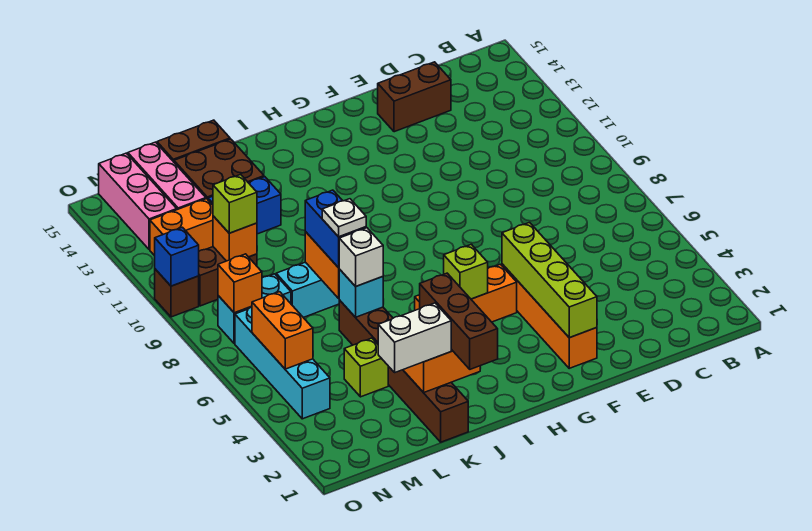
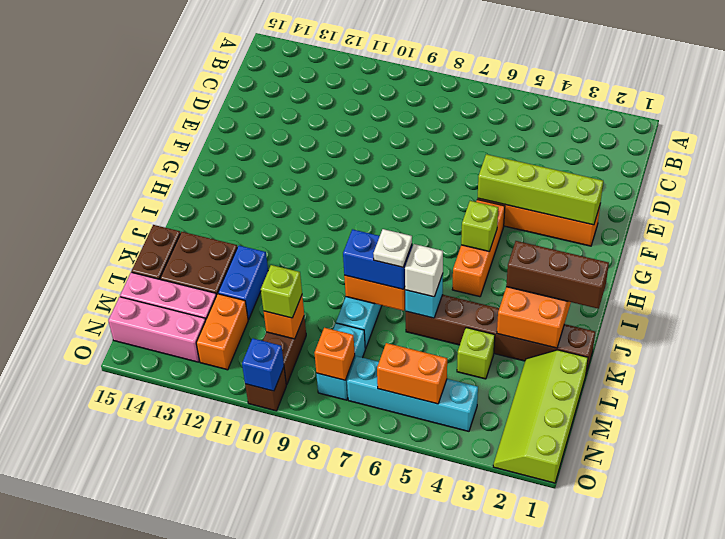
brown brick D14:E14 level 1 -> none
white brick K2:L2 level 3 -> none
none -> lime slope L1:O2 level 1 top 1

